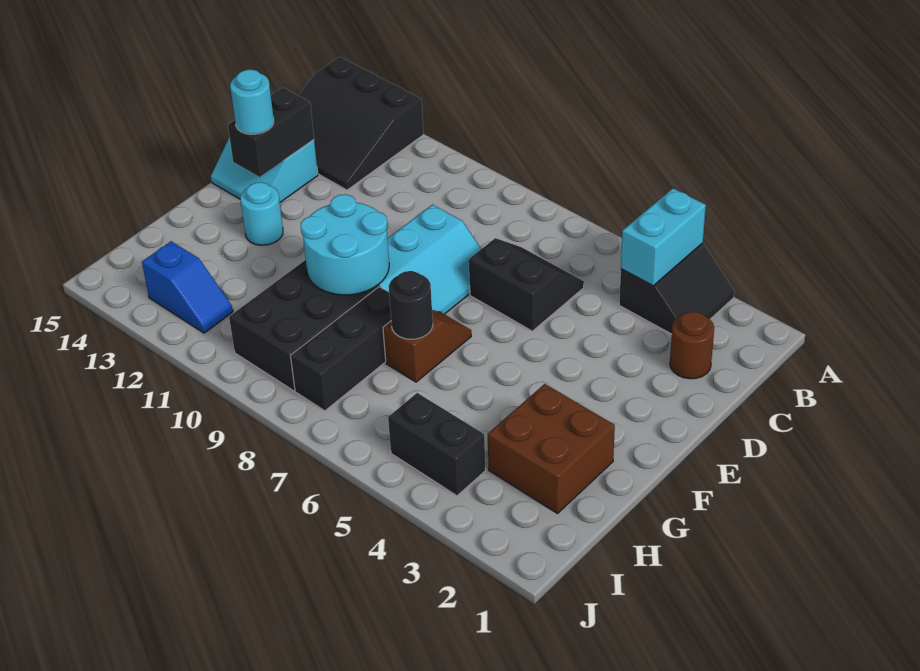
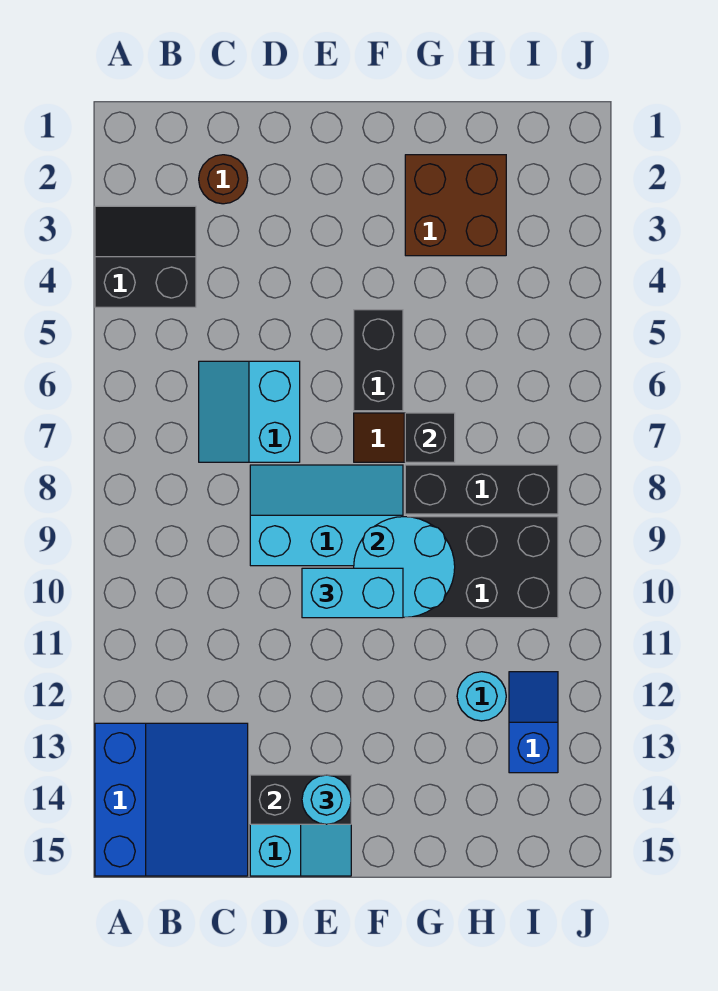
cyan brick A4:B4 level 2 -> cyan brick E10:F10 level 3
black slope A13:C15 level 1 top A -> blue slope A13:C15 level 1 top A
black slope C6:D7 level 1 top D -> cyan slope C6:D7 level 1 top D
cyan round brick F13 level 1 -> cyan round brick H12 level 1
black round brick G7 level 2 -> black brick G7 level 2
black brick I4:I5 level 1 -> black brick F5:F6 level 1

